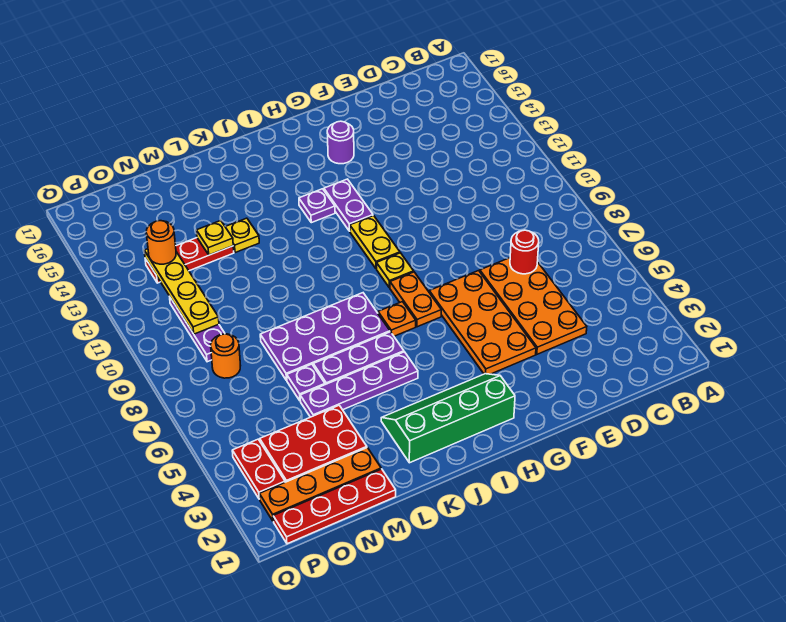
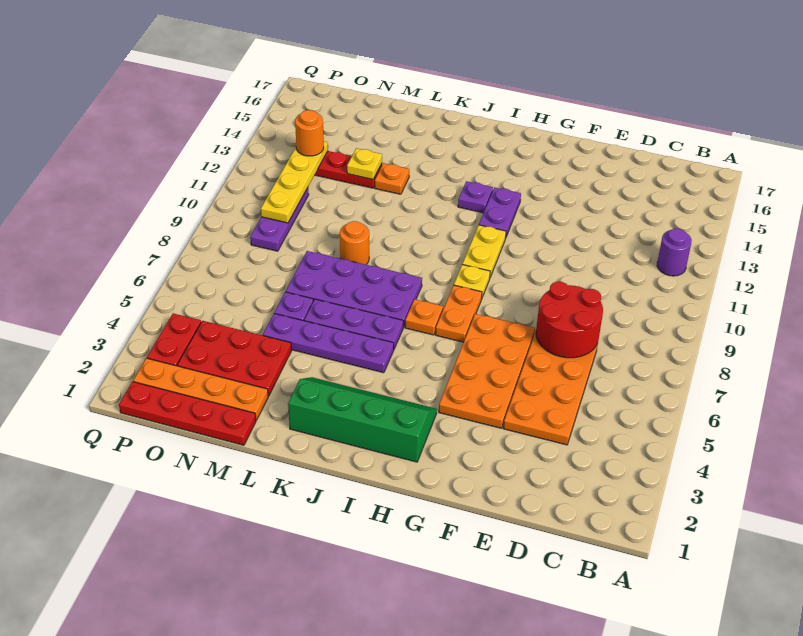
red round brick D7 level 2 -> red round brick D7:E8 level 2
purple round brick G15 level 1 -> purple round brick B12 level 1
yellow plate L13 level 1 -> orange plate L13 level 1
orange round brick O8 level 1 -> orange round brick L9 level 1

